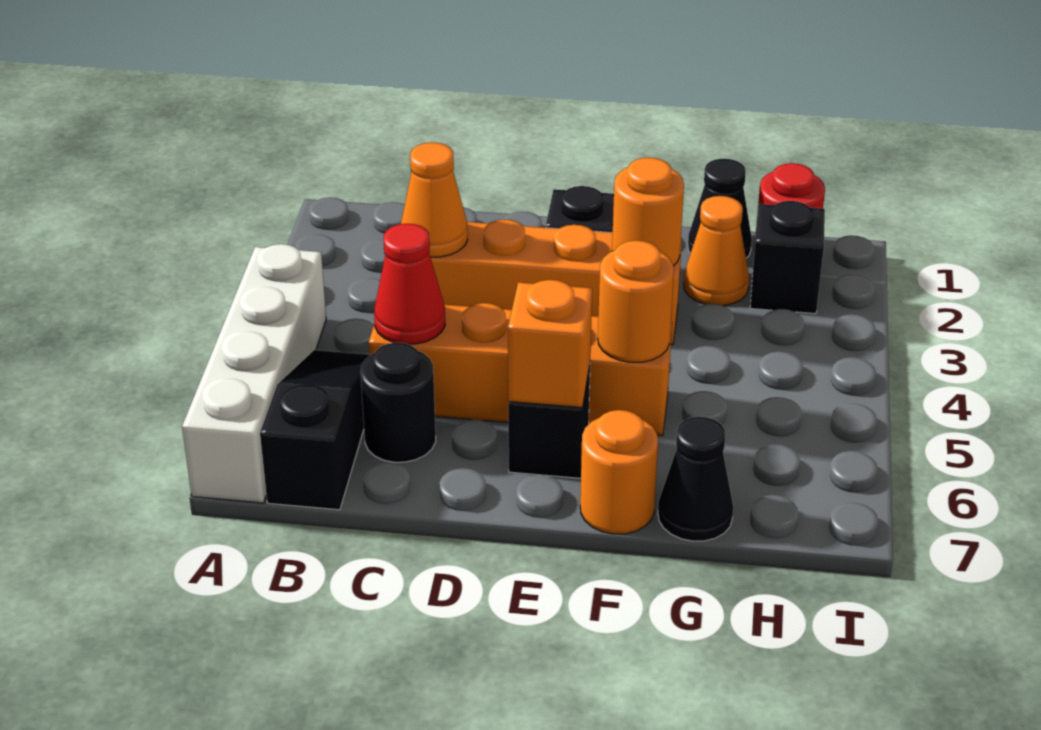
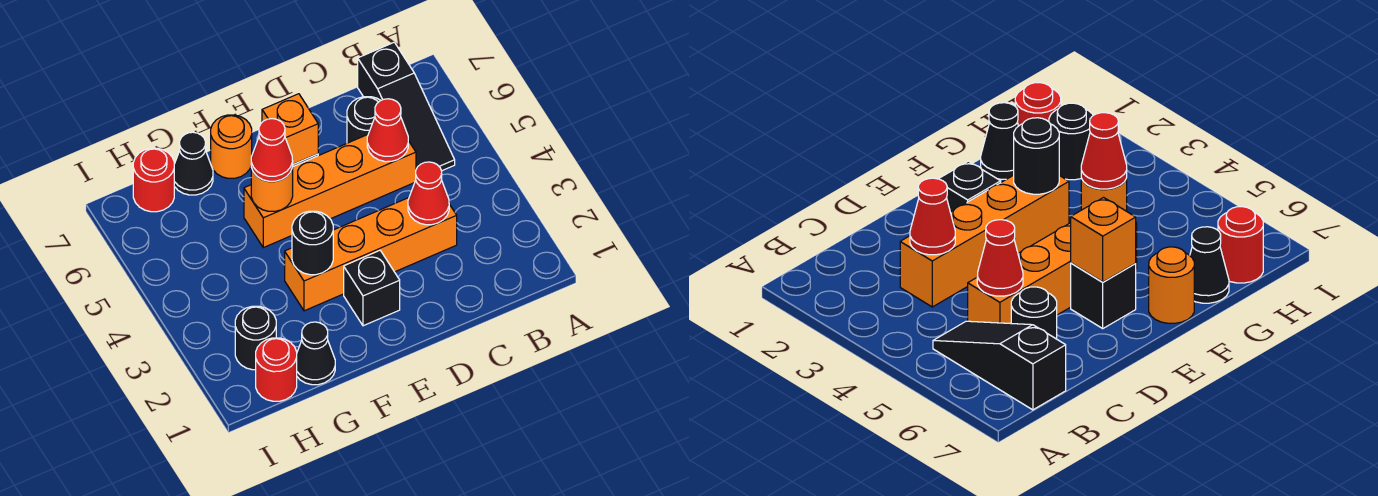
white brick A4:A7 level 1 -> none
orange cone C3 level 2 -> red cone C3 level 2
orange round brick F3 level 2 -> black round brick F3 level 2
none -> red cone F5 level 3
orange cone G2 level 1 -> none
black brick H2 level 1 -> black round brick H2 level 1
none -> red round brick H7 level 1

